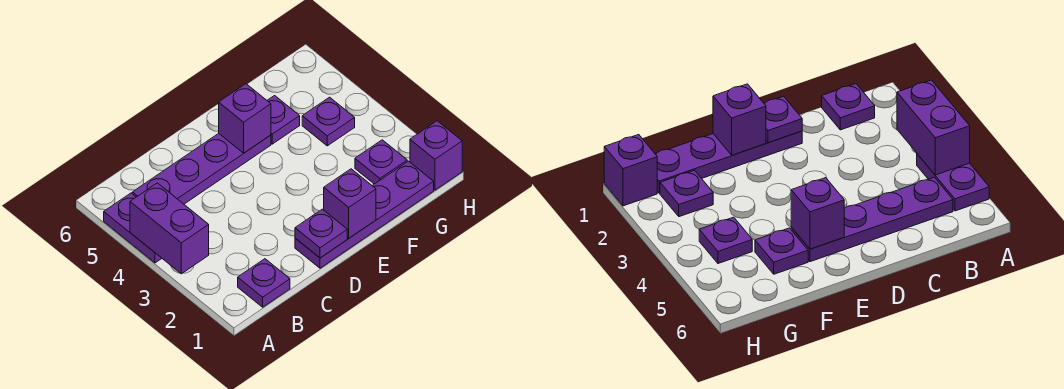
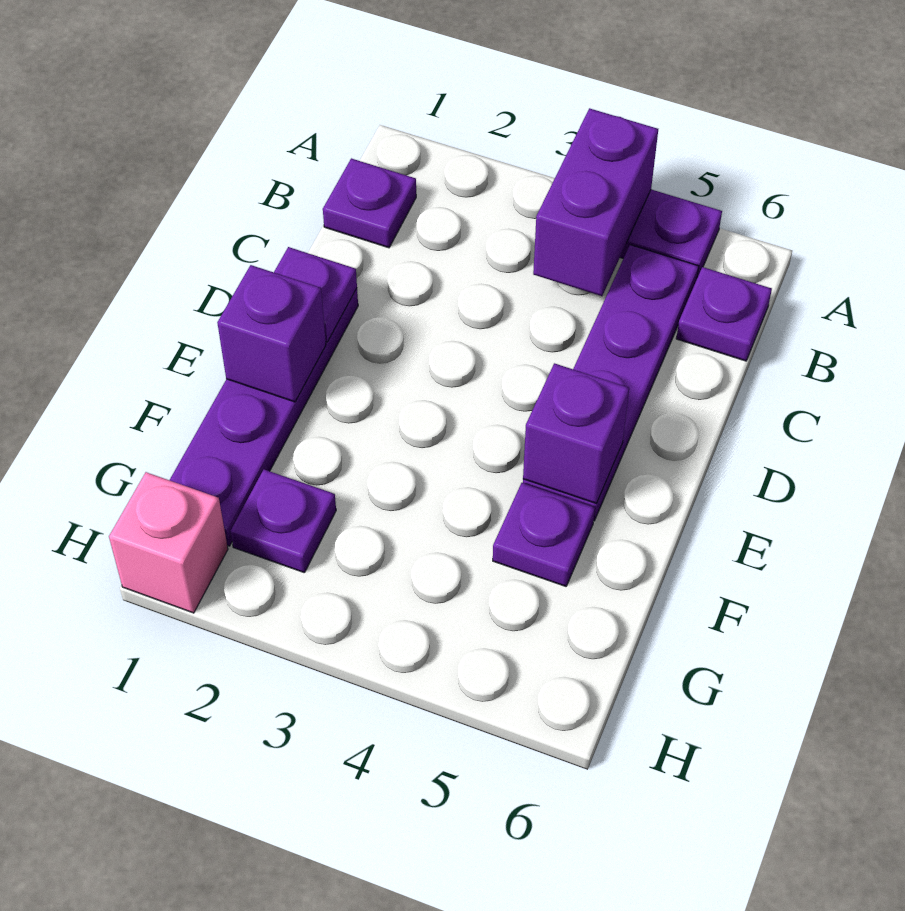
purple brick A3:A4 level 2 -> purple brick A4:B4 level 2
purple plate G4 level 1 -> purple plate B6 level 1
purple brick H1 level 1 -> pink brick H1 level 1

